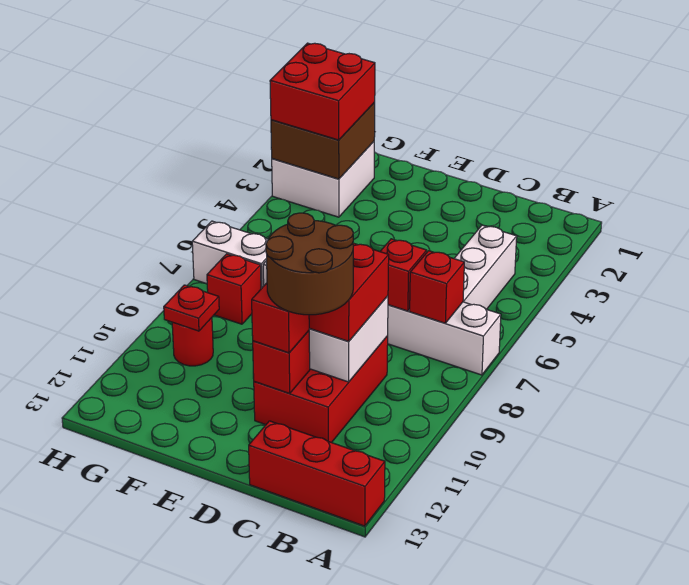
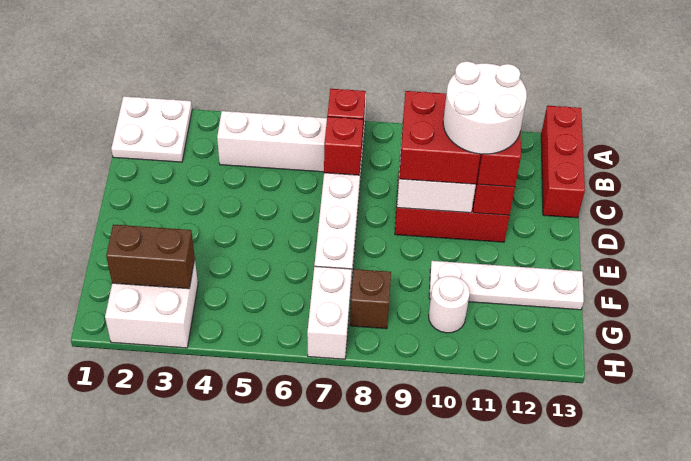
none -> white plate A1:B2 level 1
brown round brick C10:D11 level 4 -> white round brick C10:D11 level 4
none -> white plate F10:F13 level 1
brown brick G2:H3 level 2 -> brown brick G2:G3 level 2
red brick G2:H3 level 3 -> none
red brick G8 level 1 -> brown brick G8 level 1
red round brick G10 level 1 -> white round brick G10 level 1
red plate G10 level 2 -> none

